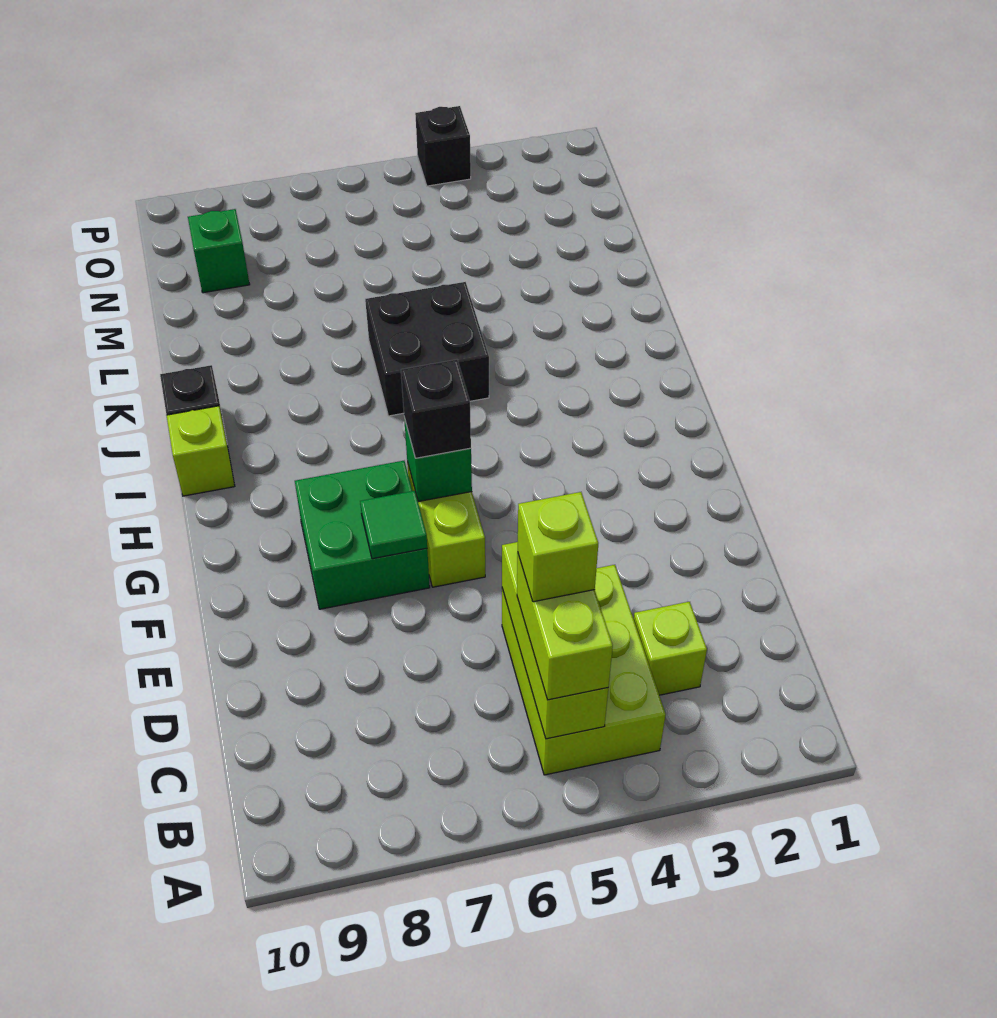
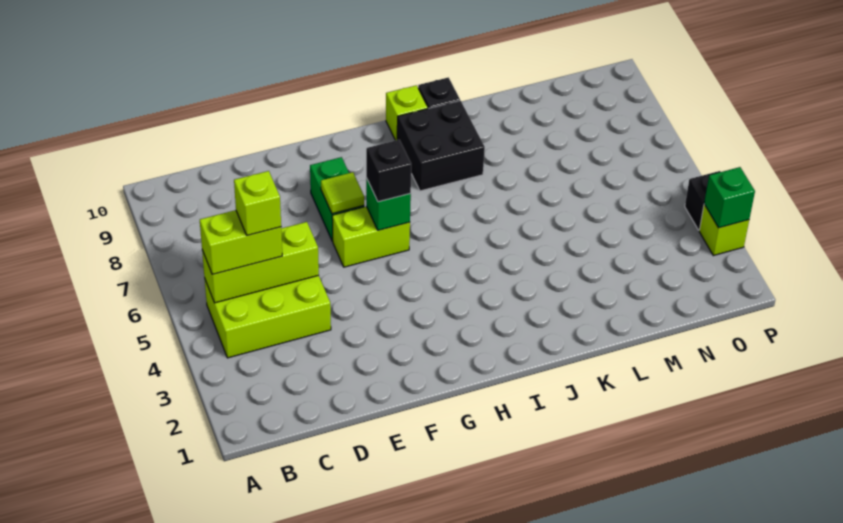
lime brick C3 level 1 -> lime brick P3 level 1
green brick F7:G8 level 1 -> green brick F7:F8 level 1
green tile F7 level 2 -> lime tile F7 level 2
black brick J5:K6 level 1 -> black brick I8:J9 level 1
green brick N9 level 1 -> green brick P3 level 2

